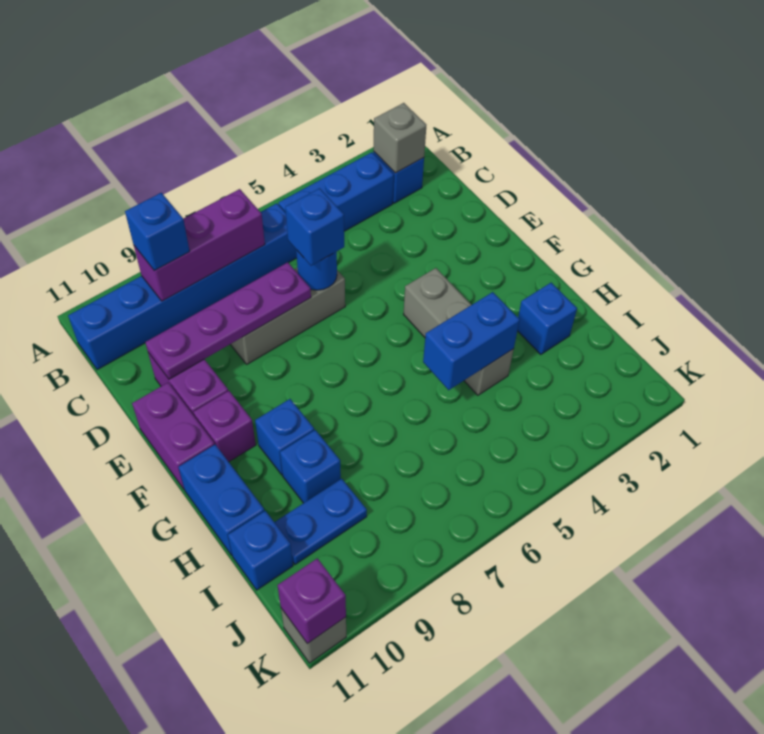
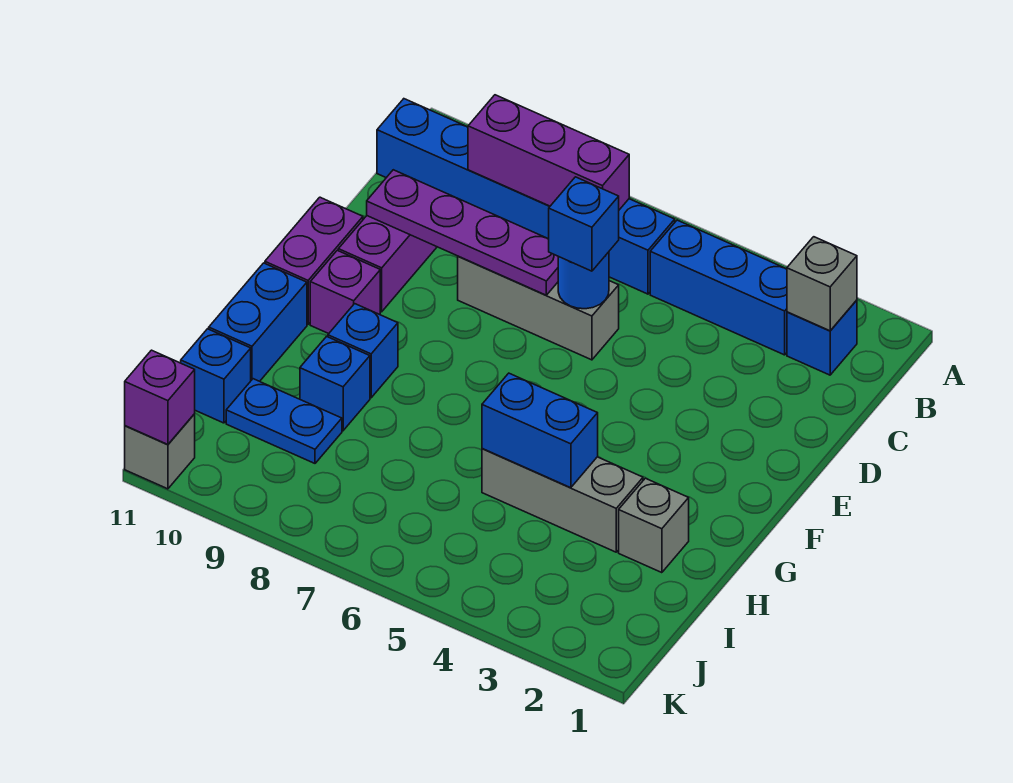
blue brick B9 level 3 -> none
grey brick F4:H4 level 1 -> grey brick H3:H5 level 1
blue brick H2 level 1 -> grey brick H2 level 1

